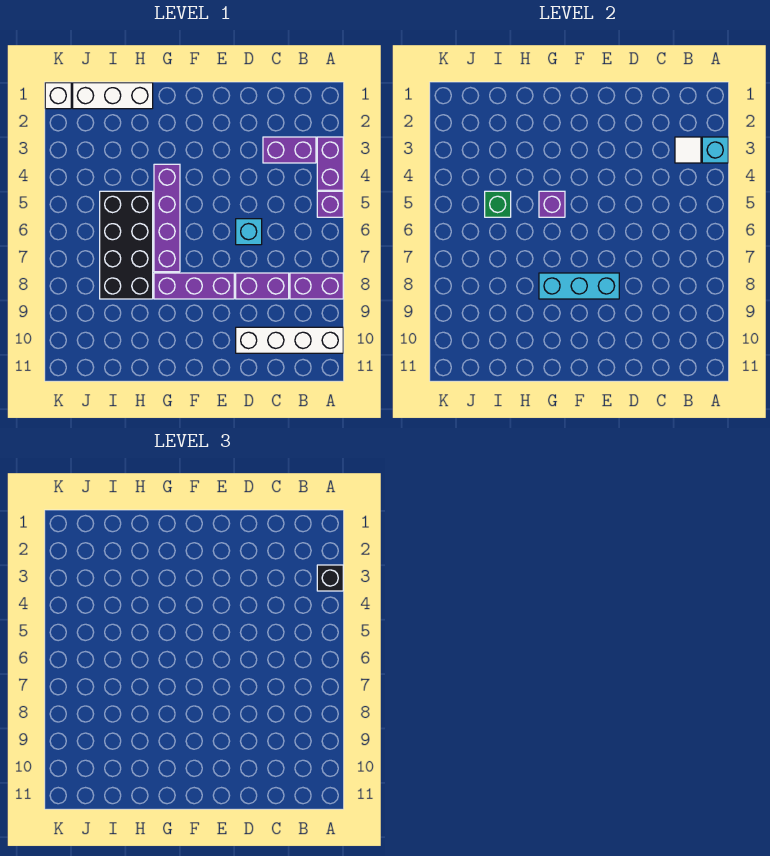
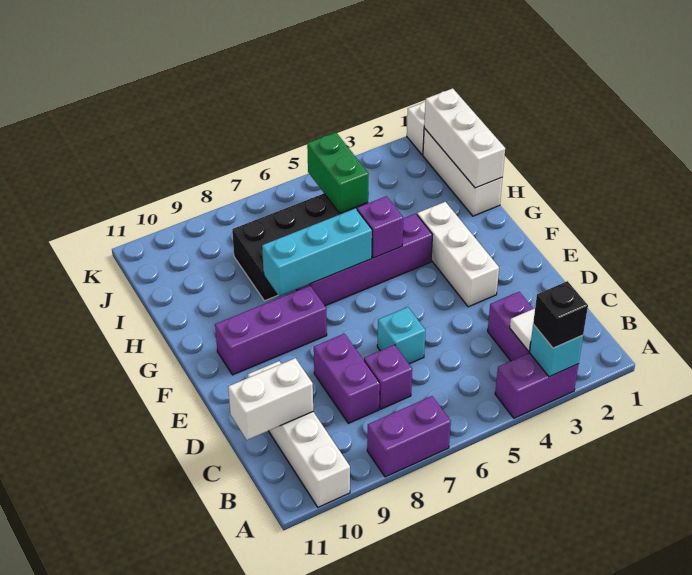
purple brick A5 level 1 -> purple brick C7 level 1
purple brick A8:B8 level 1 -> purple brick A7:A8 level 1
none -> white brick C10:C11 level 2
none -> white brick E3:G3 level 1
purple brick E8:G8 level 1 -> purple brick F8:F10 level 1
cyan brick E8:G8 level 2 -> cyan brick G6:G8 level 2
none -> white brick H1:J1 level 2
green brick I5 level 2 -> green brick I5:J5 level 2

